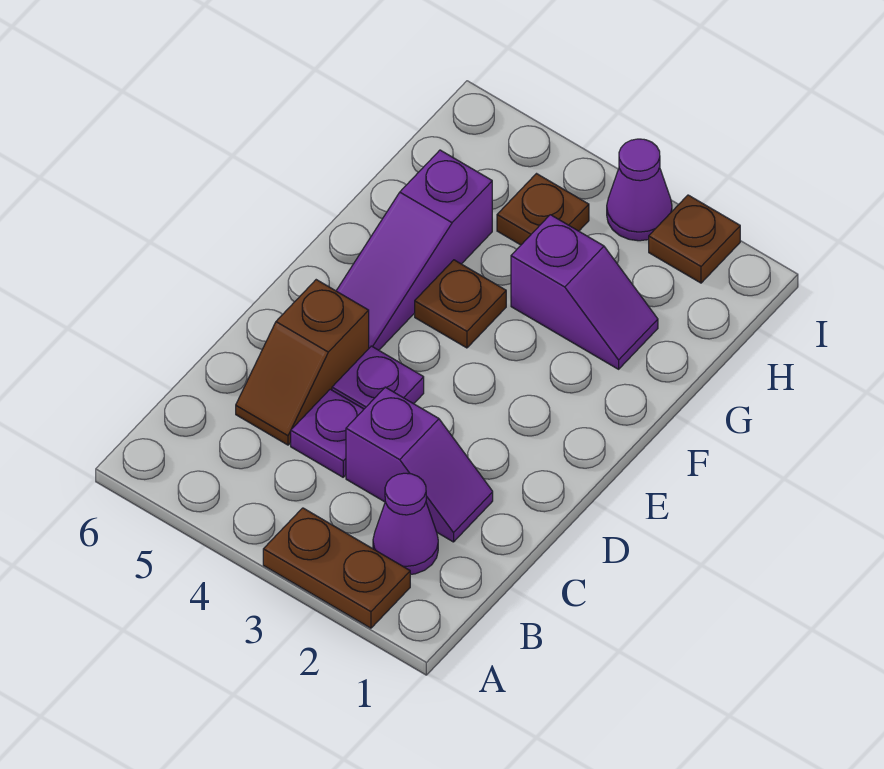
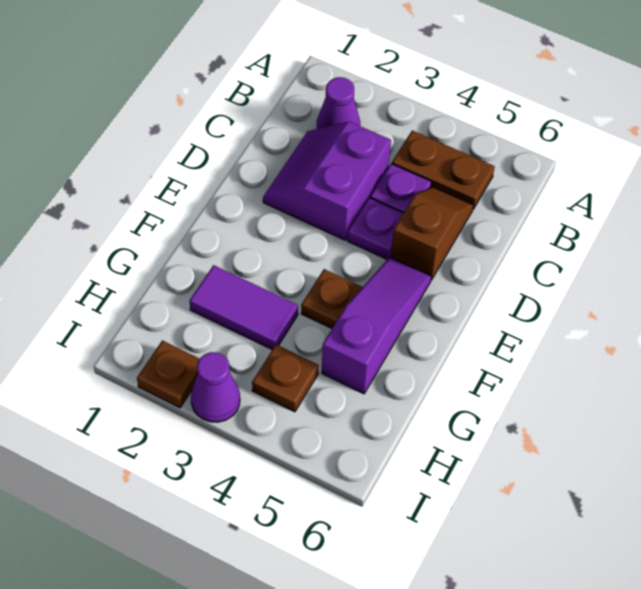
brown plate A2:A3 level 1 -> brown plate B4:B5 level 1
purple slope C2:C3 level 1 top 3 -> purple slope C2:D3 level 1 top 3
purple slope G2:G3 level 1 top 3 -> purple tile G2:G3 level 1

